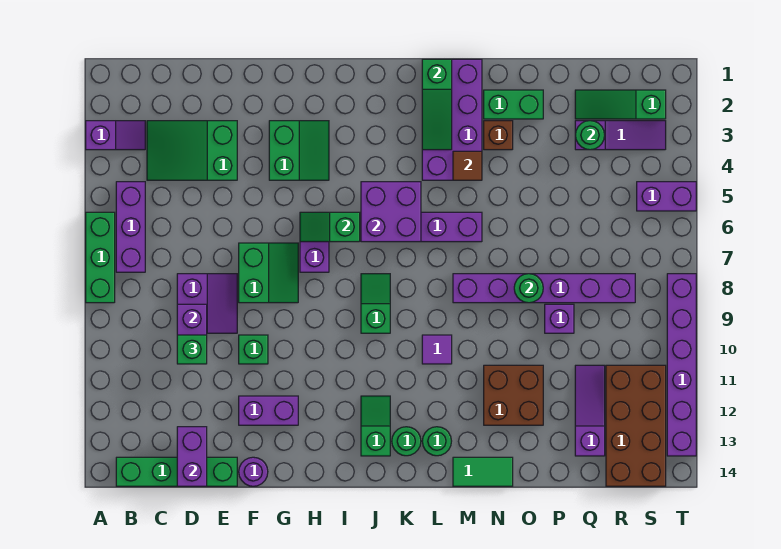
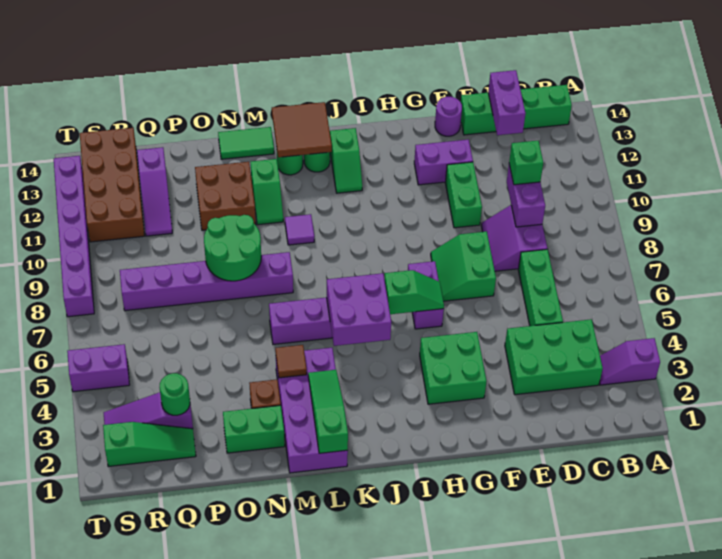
green brick A6:A8 level 1 -> green brick D5:D7 level 1
purple brick B5:B7 level 1 -> none
green slope C3:E4 level 1 top E -> green brick C3:E4 level 1
green brick F10 level 1 -> green brick F10:F11 level 1
green slope G3:H4 level 1 top G -> green brick G3:H4 level 1
green slope J8:J9 level 1 top 9 -> green slope M11:M12 level 1 top 12
none -> brown tile K13:L14 level 2
green round brick O8 level 2 -> green round brick N8:O9 level 2
purple brick P9 level 1 -> none

